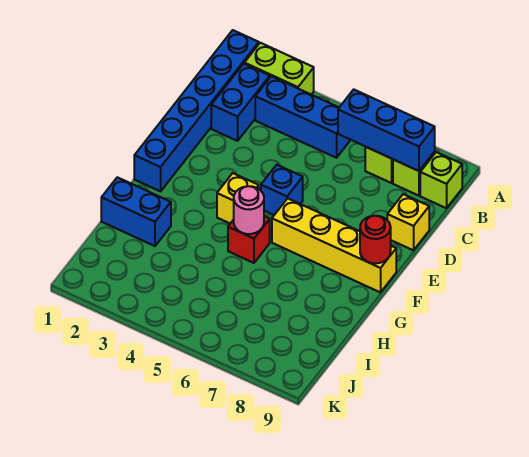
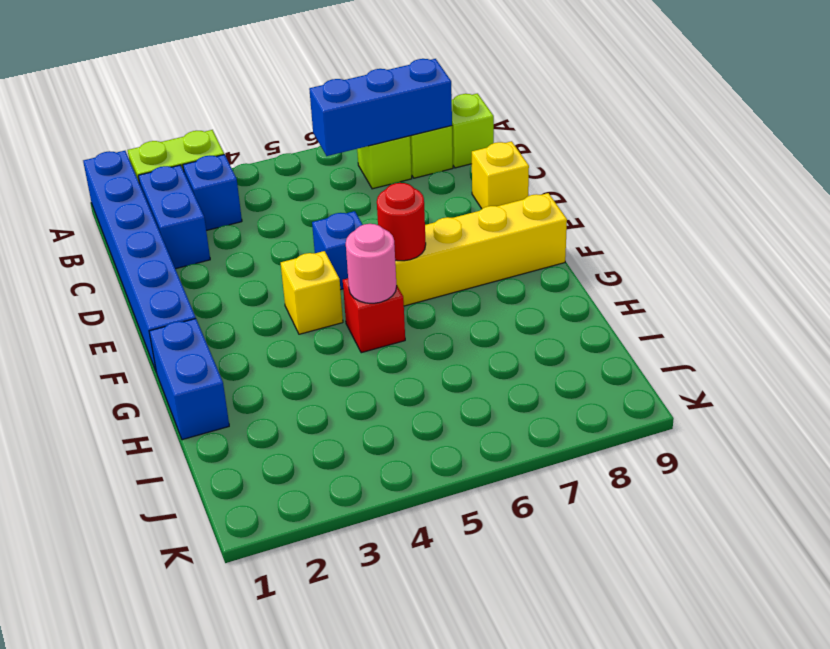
blue brick B3:B5 level 1 -> blue brick B3 level 1
red round brick F9 level 2 -> red round brick F6 level 2
blue brick H1:H2 level 1 -> blue brick G1:H1 level 1

